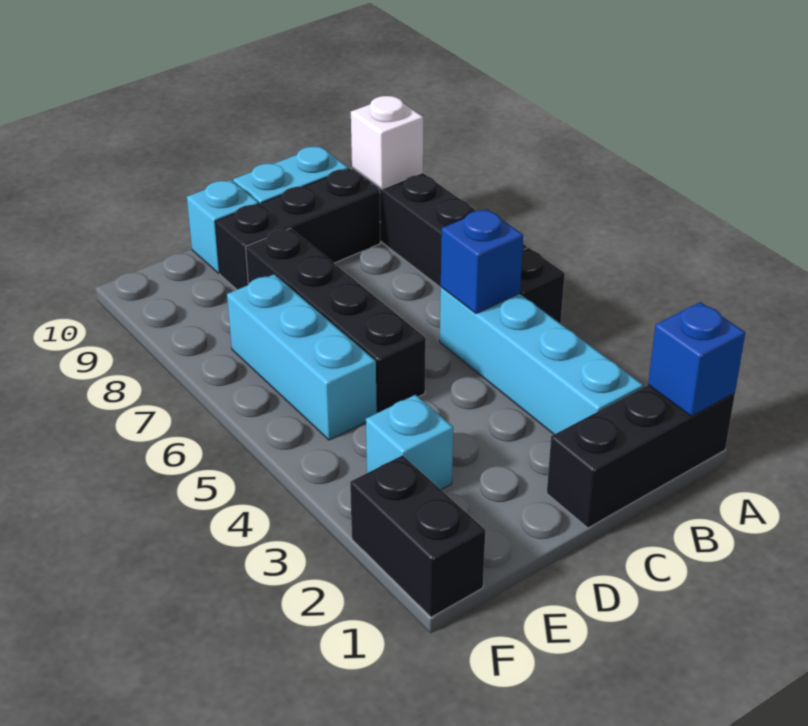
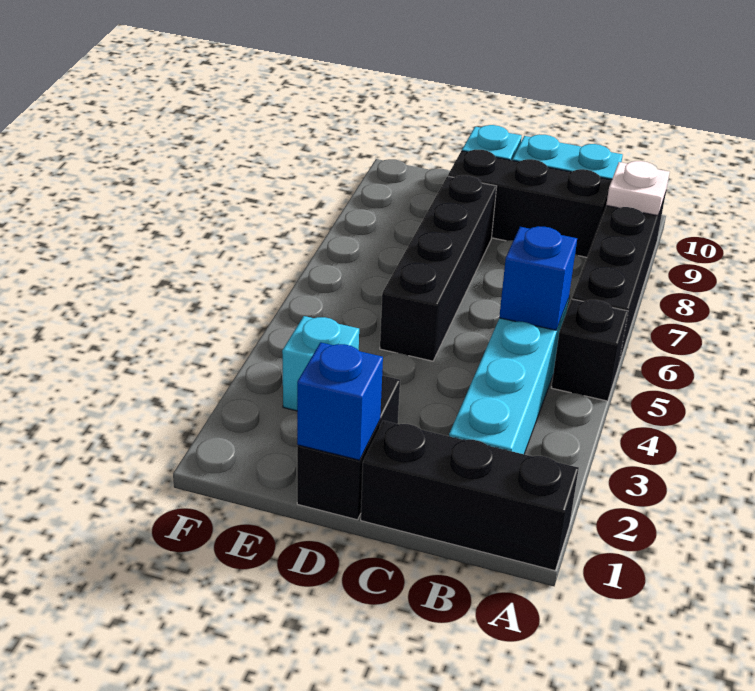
blue brick A1 level 2 -> blue brick D1 level 2
white brick A9 level 2 -> white plate A9 level 2
cyan brick E5:E7 level 1 -> none
black brick F1:F2 level 1 -> black brick D1:D2 level 1

